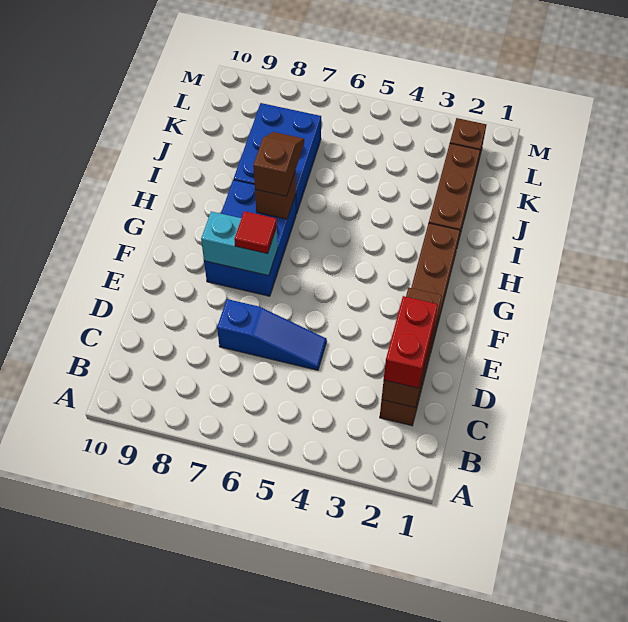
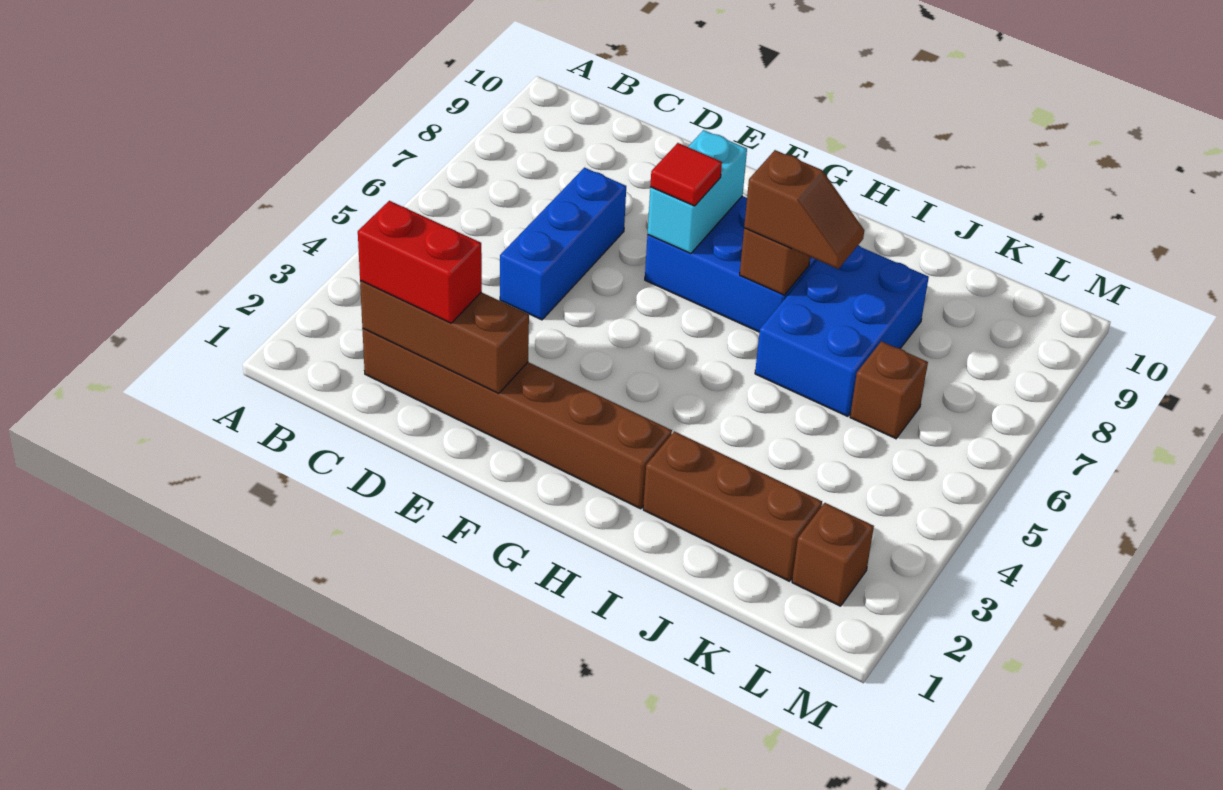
blue slope D5:D7 level 1 top 7 -> blue brick D5:D7 level 1
blue brick I7:K8 level 1 -> blue brick I6:J8 level 1
none -> brown brick K6 level 1

